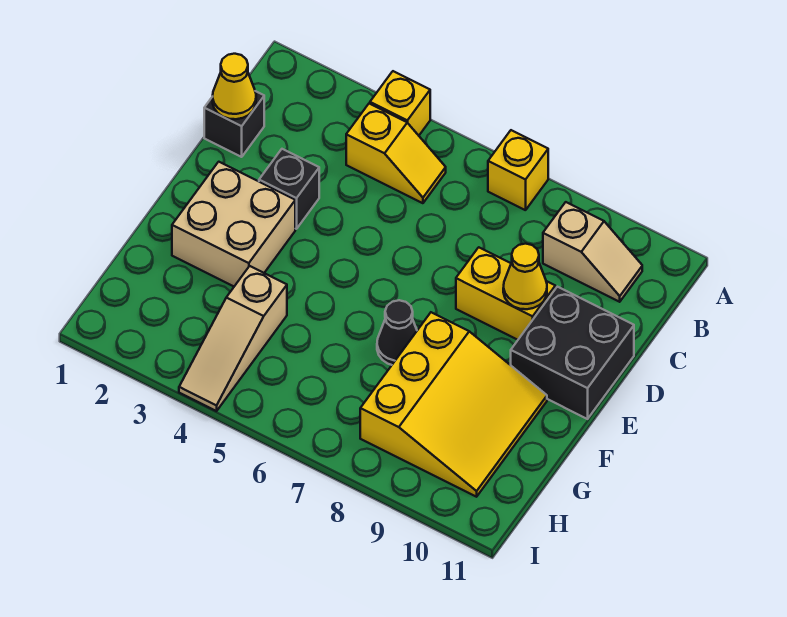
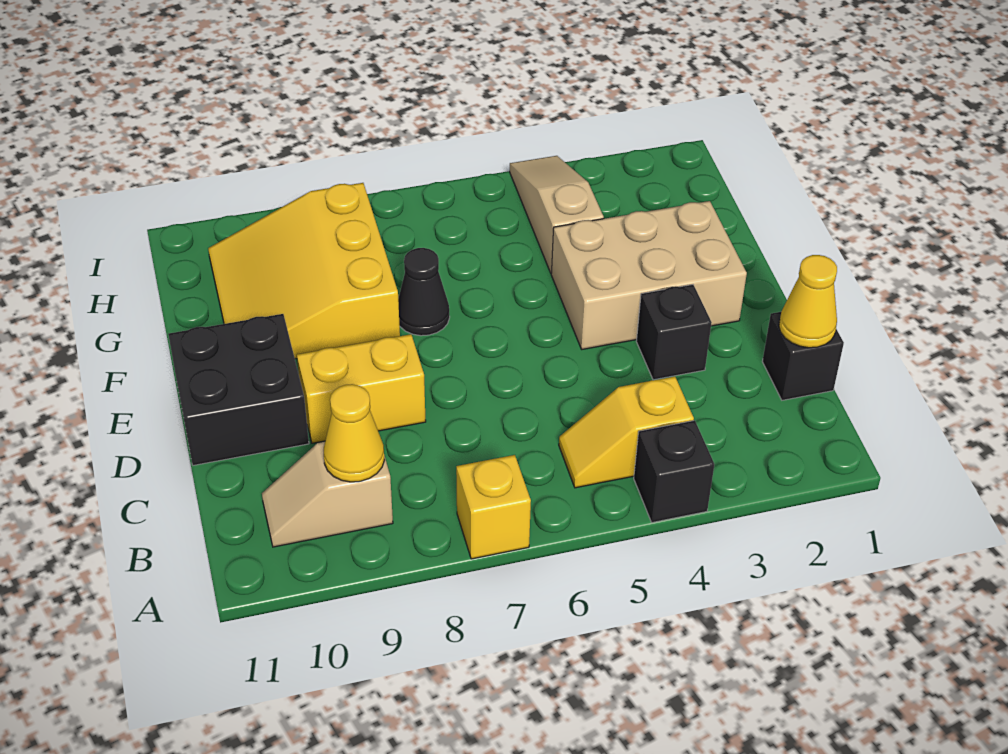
yellow brick A4 level 1 -> black brick A4 level 1
yellow cone D9 level 2 -> yellow cone B9 level 2
tan brick E2:F3 level 1 -> tan brick E2:F4 level 1

